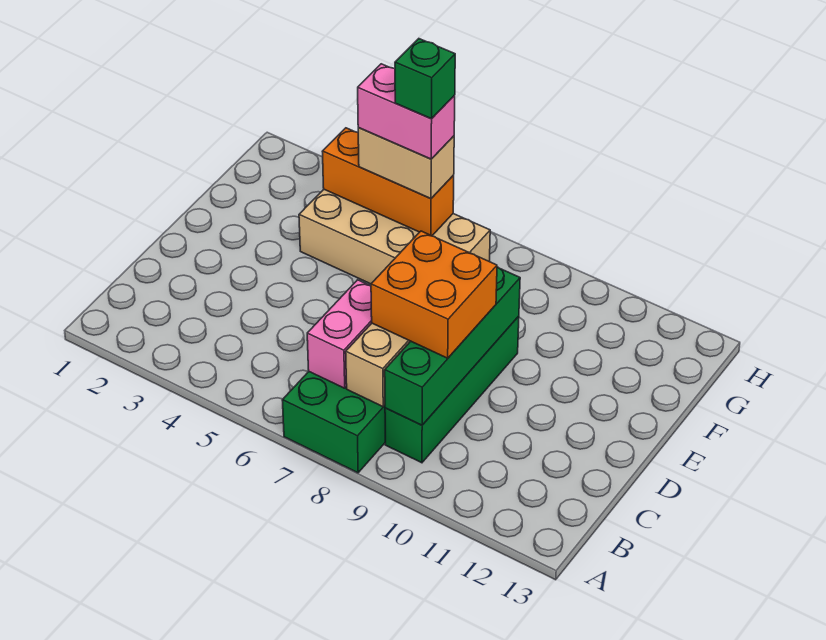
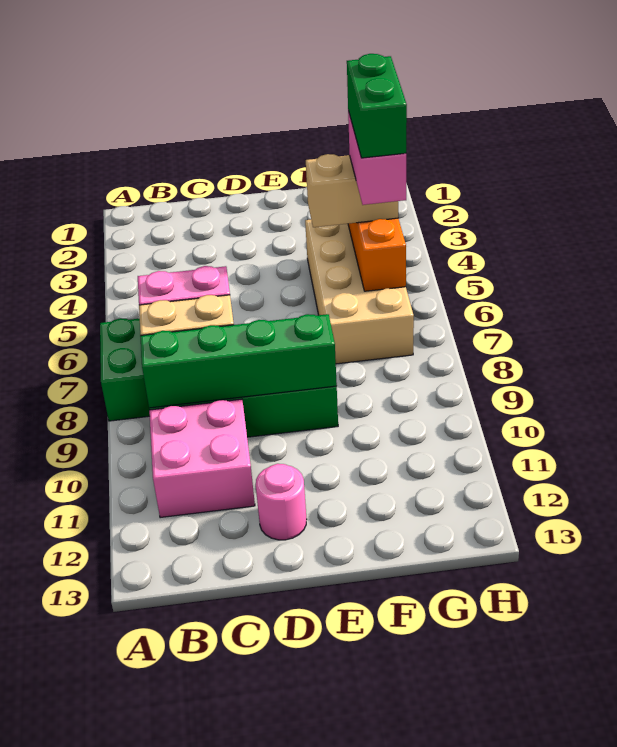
none -> pink brick B10:C11 level 1
orange brick C8:D9 level 3 -> none
none -> pink round brick D12 level 1
tan brick G5:G6 level 3 -> tan brick F5:G5 level 3
green brick G6 level 5 -> green brick G5:G6 level 5

